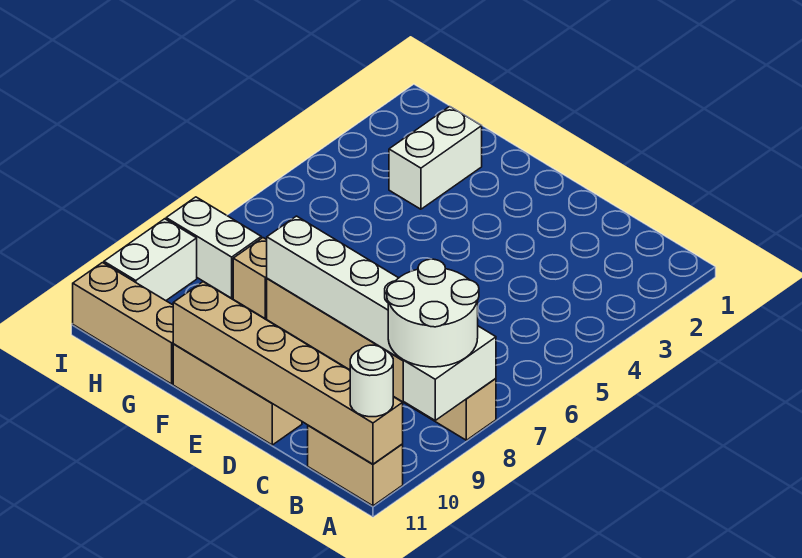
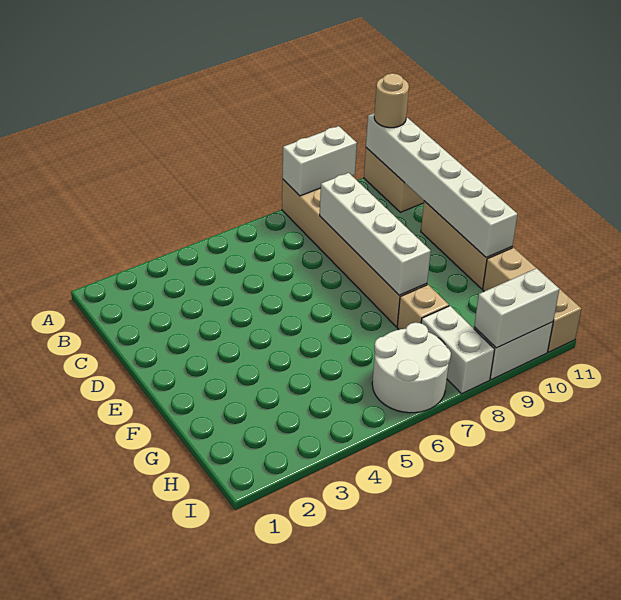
white round brick A8:B9 level 3 -> white round brick H6:I7 level 1
tan brick A11:F11 level 2 -> white brick A11:F11 level 2
white round brick A11 level 3 -> tan round brick A11 level 3
white brick G2:G3 level 1 -> white brick I9:I10 level 2

